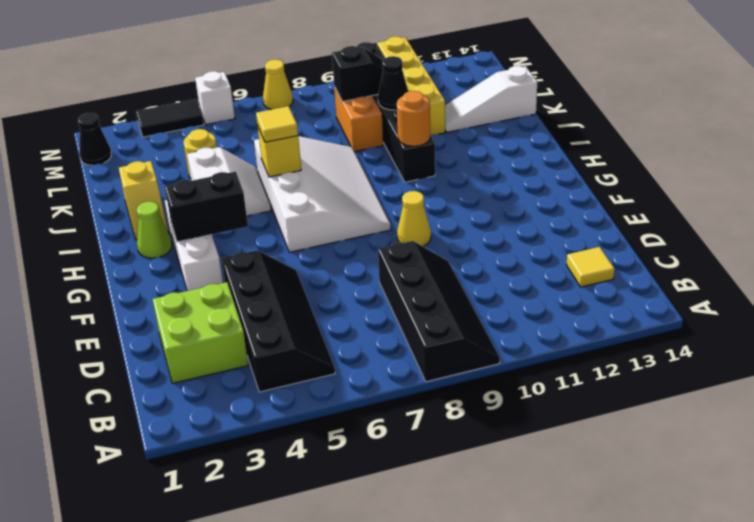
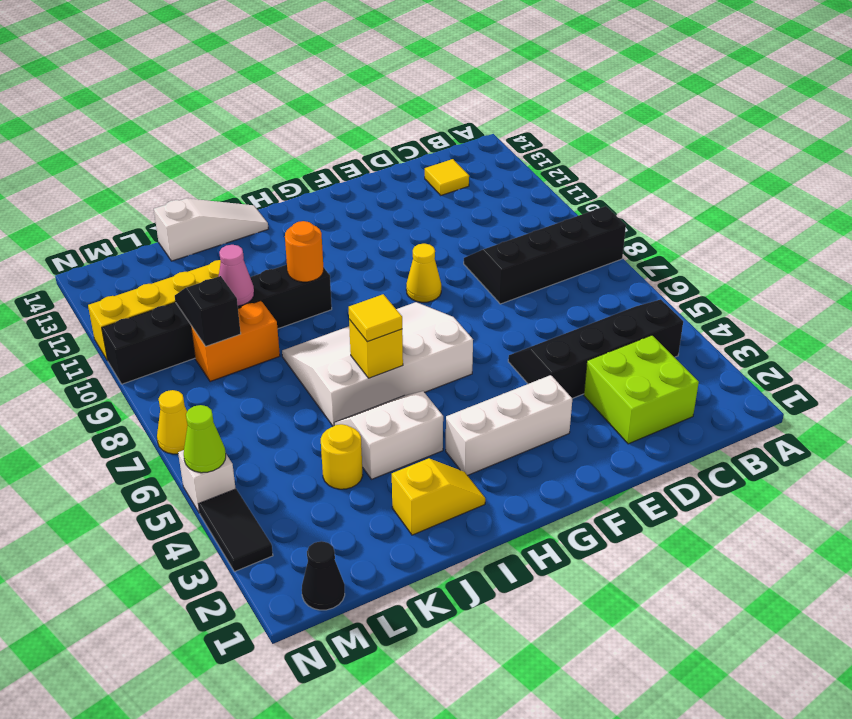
black brick G3:G4 level 2 -> none
lime cone H2 level 1 -> lime cone N5 level 2
black cone K10 level 2 -> pink cone K10 level 2
white slope K12:K14 level 1 top 14 -> white slope I14:K14 level 1 top K

